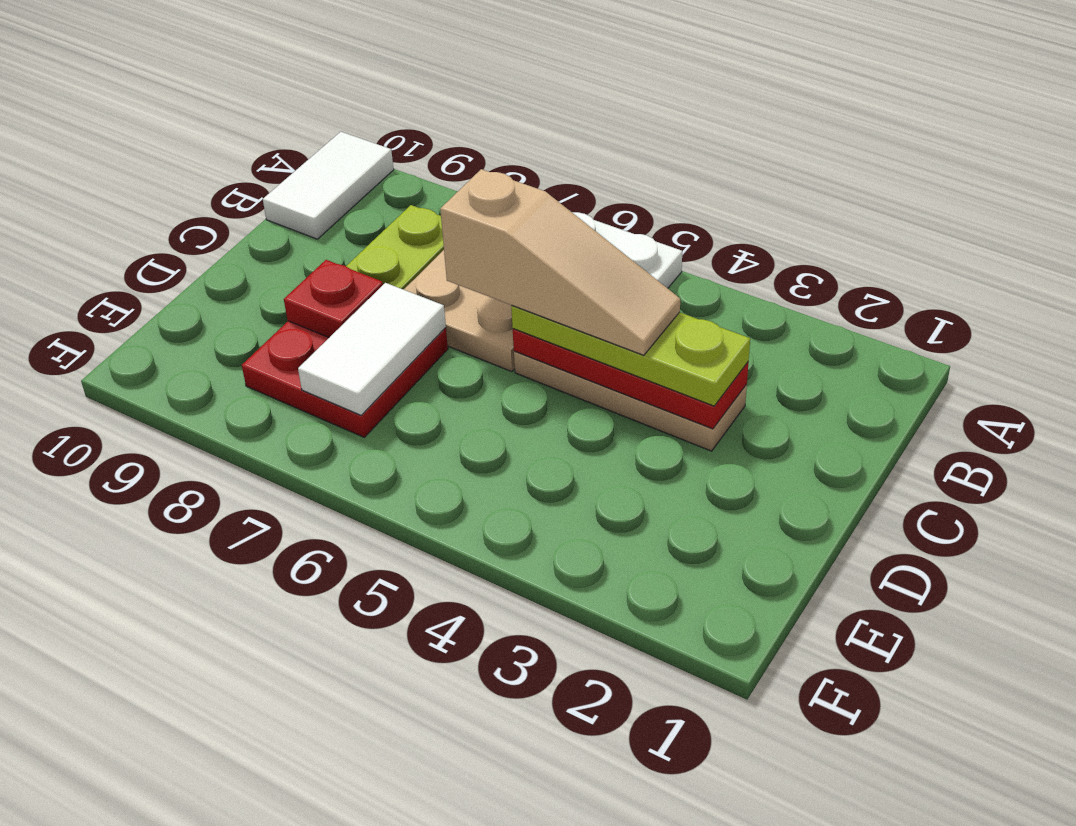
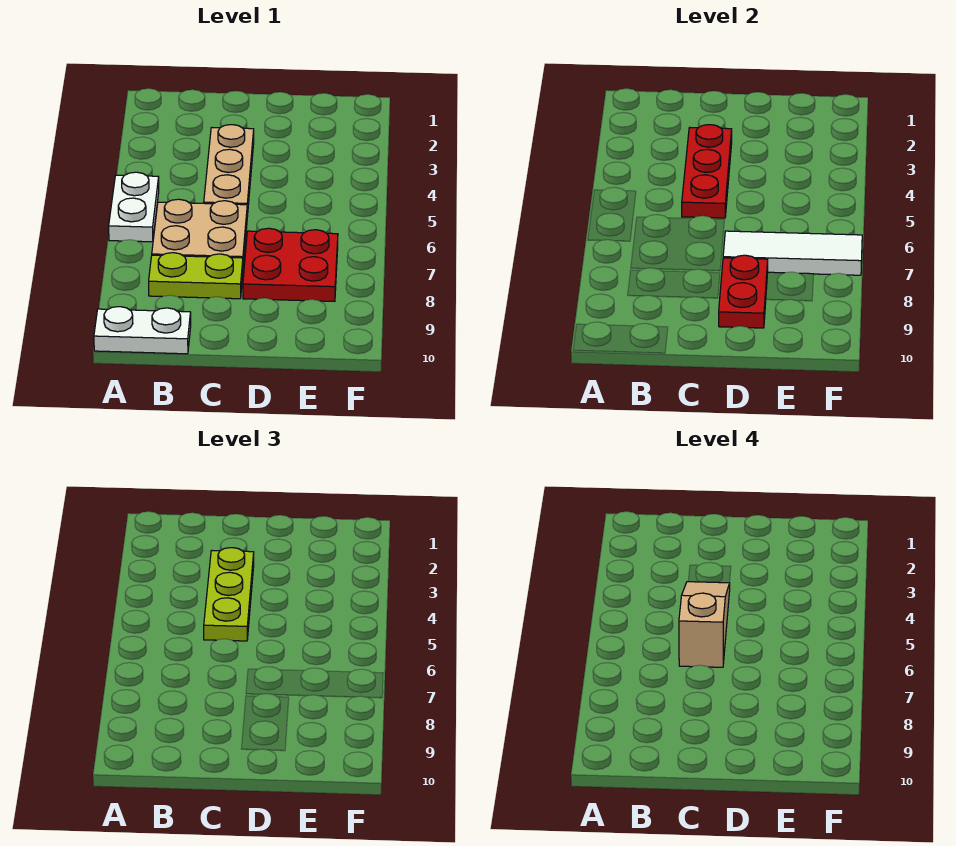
white tile A10:B10 level 1 -> white plate A10:B10 level 1
white tile D7:E7 level 2 -> white tile D7:F7 level 2
red plate D8 level 2 -> red plate D8:D9 level 2

